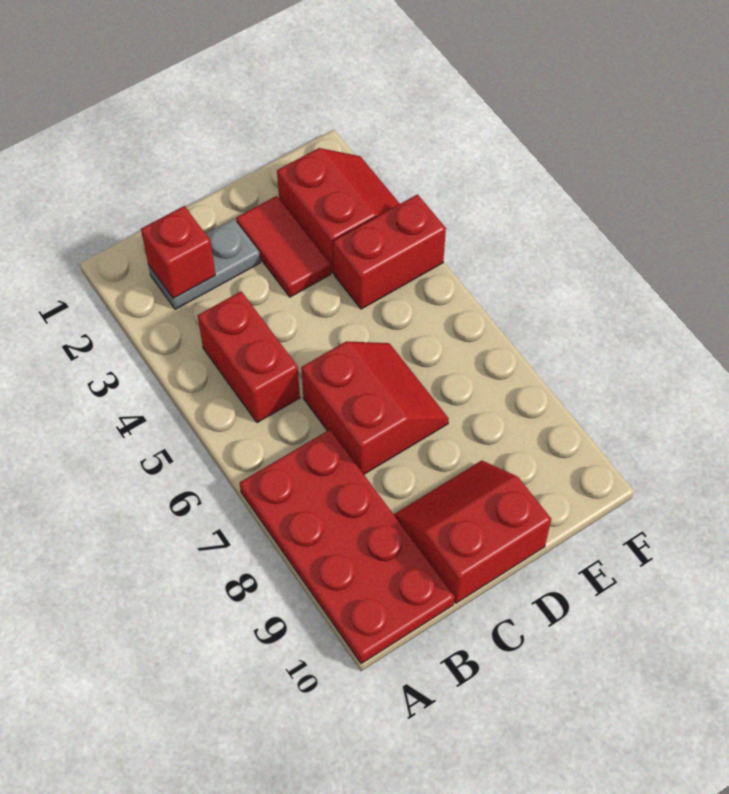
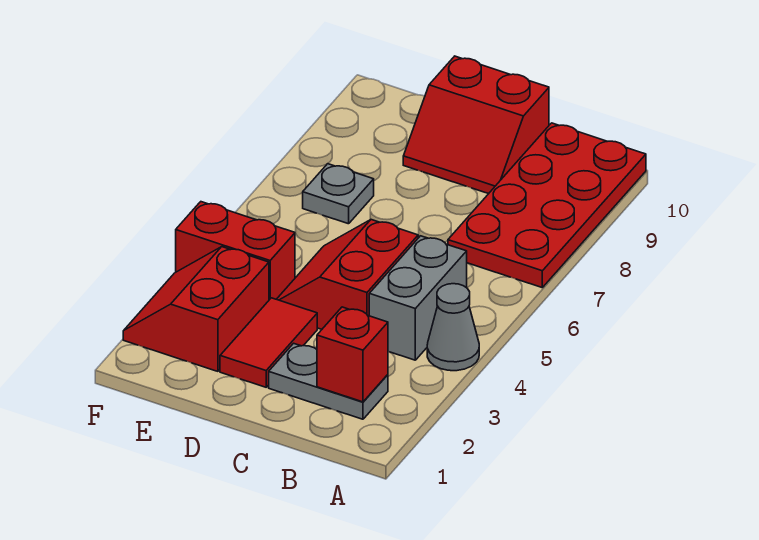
none -> grey cone A4 level 1
red brick B4:B5 level 1 -> grey brick B4:B5 level 1
red slope C6:D7 level 1 top C -> red slope C4:D5 level 1 top C
none -> grey plate E7 level 1

